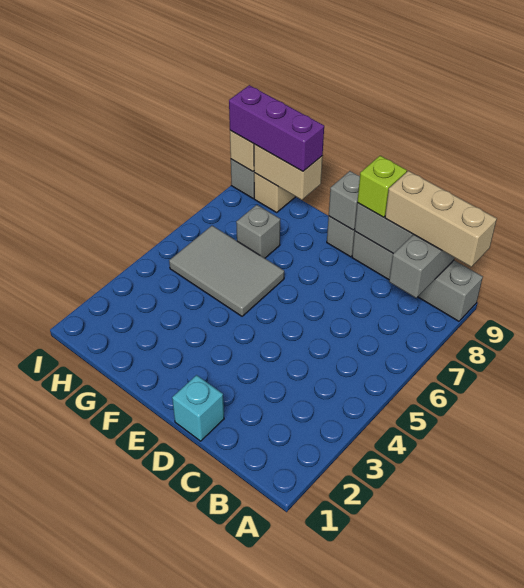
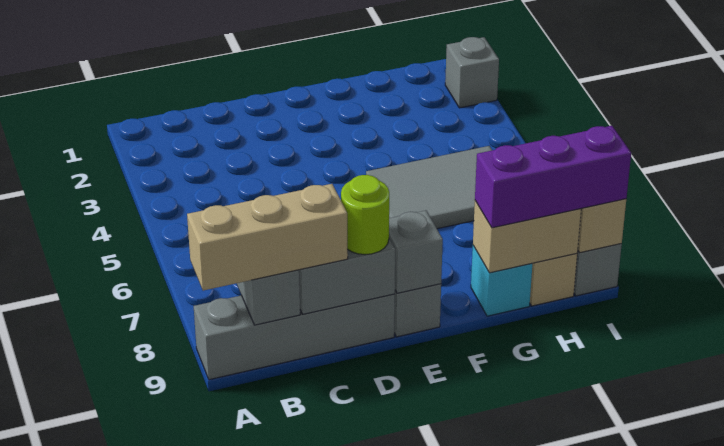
cyan brick D1 level 1 -> cyan brick G9 level 1
lime brick D9 level 3 -> lime round brick D9 level 3
grey brick G7 level 1 -> grey brick I2 level 1

